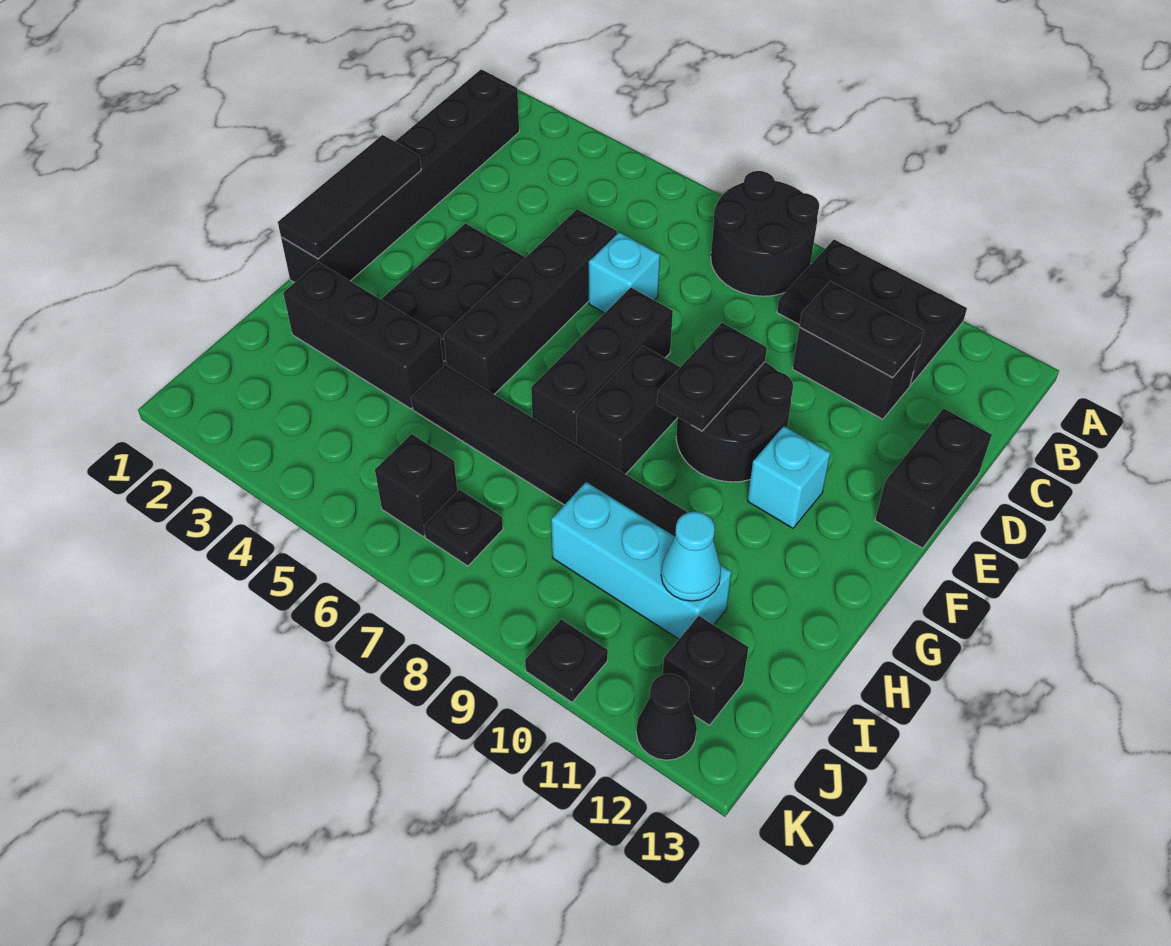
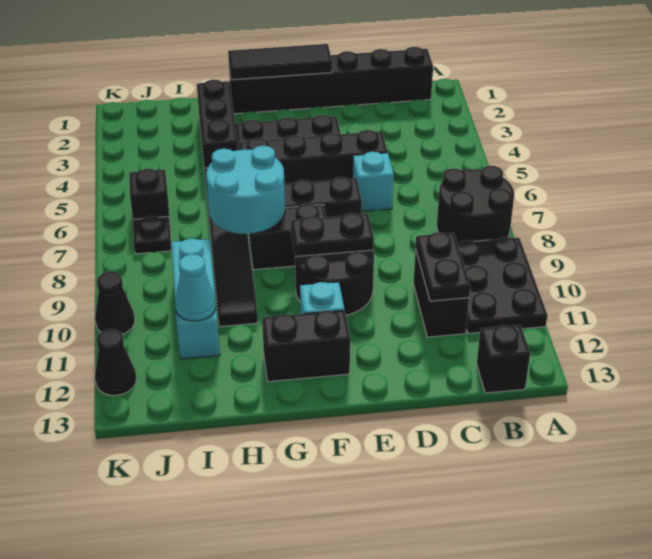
black brick D13:E13 level 1 -> black brick F12:G12 level 1
none -> cyan round brick G7:H8 level 2
black brick J12 level 1 -> black brick B13 level 1
black plate K10 level 1 -> black cone K10 level 1

